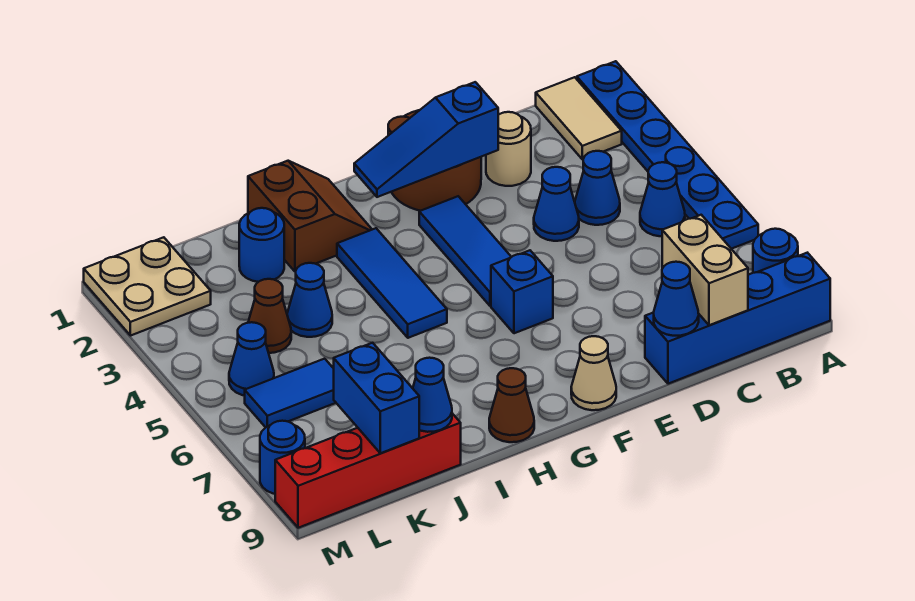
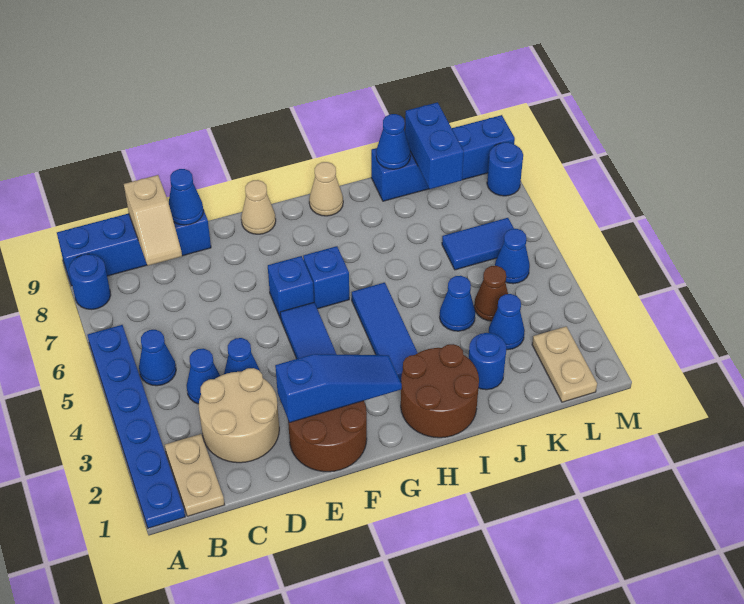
tan tile B1:B2 level 1 -> tan plate B1:B2 level 1
tan brick C8:C9 level 2 -> tan slope C8:C9 level 2 top 9
tan round brick D2 level 1 -> tan round brick C2:D3 level 1
none -> blue brick G6 level 1
brown slope H1:I2 level 1 top I -> brown round brick H1:I2 level 1
brown cone H9 level 1 -> tan cone H9 level 1
red brick J9:M9 level 1 -> blue brick J9:M9 level 1
none -> blue cone K3 level 1
tan plate L1:M2 level 1 -> tan plate L1:L2 level 1

